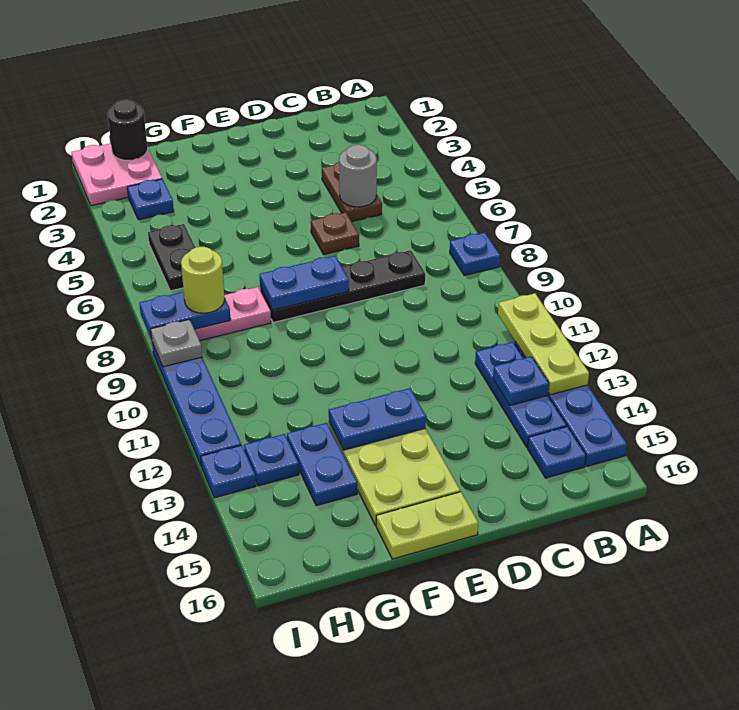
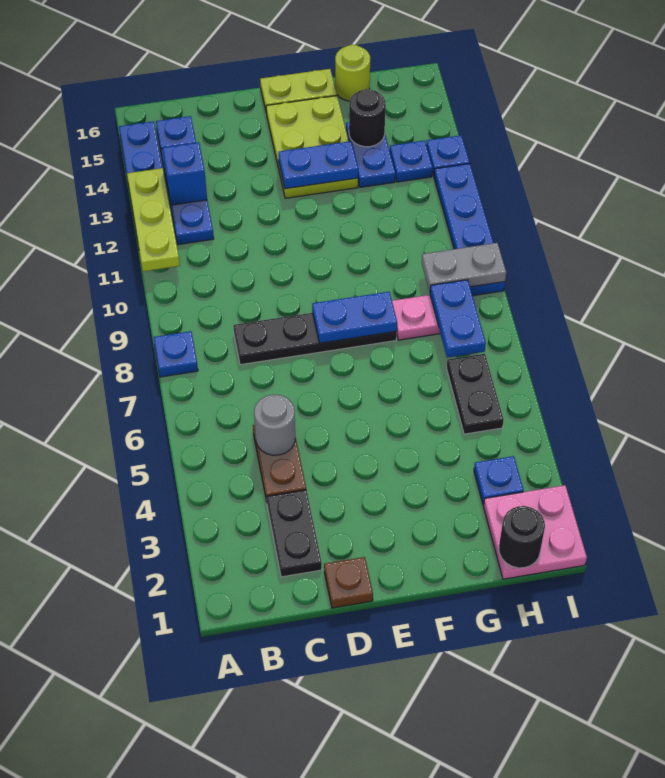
blue plate B13 level 2 -> blue brick B13 level 2
none -> black plate C2:C3 level 1
brown plate D6 level 1 -> brown plate D1 level 1
none -> black round brick G14 level 2
blue plate H8:I8 level 2 -> blue plate H7:H8 level 2
lime round brick H8 level 3 -> lime round brick G16 level 1
grey plate I9 level 2 -> grey plate H9:I9 level 2

